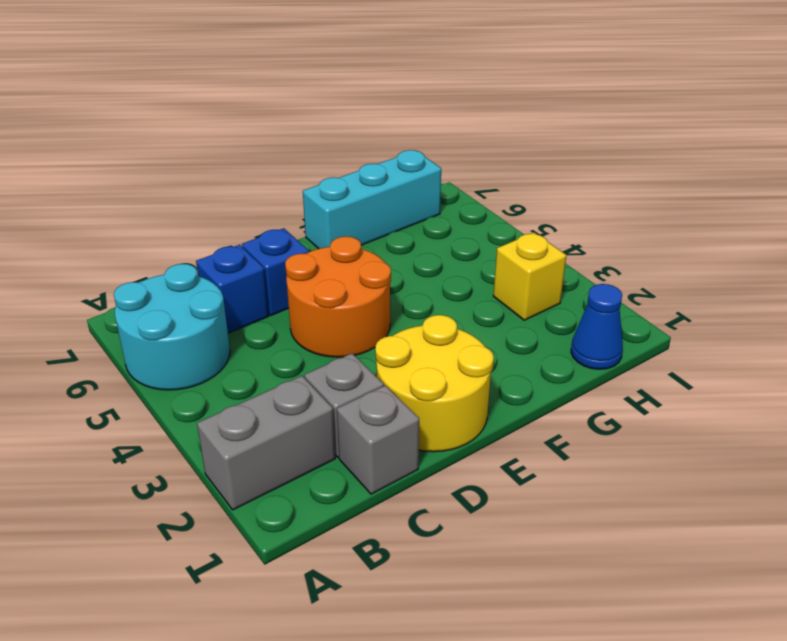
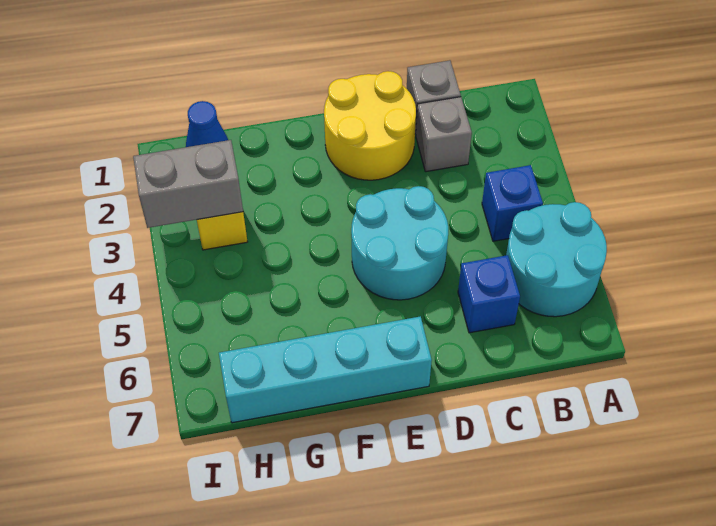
grey brick A2:B2 level 1 -> grey brick H3:I3 level 2
orange round brick D4:E5 level 1 -> cyan round brick D4:E5 level 1
blue brick D6 level 1 -> blue brick B4 level 1
cyan brick F7:H7 level 1 -> cyan brick E7:H7 level 1

